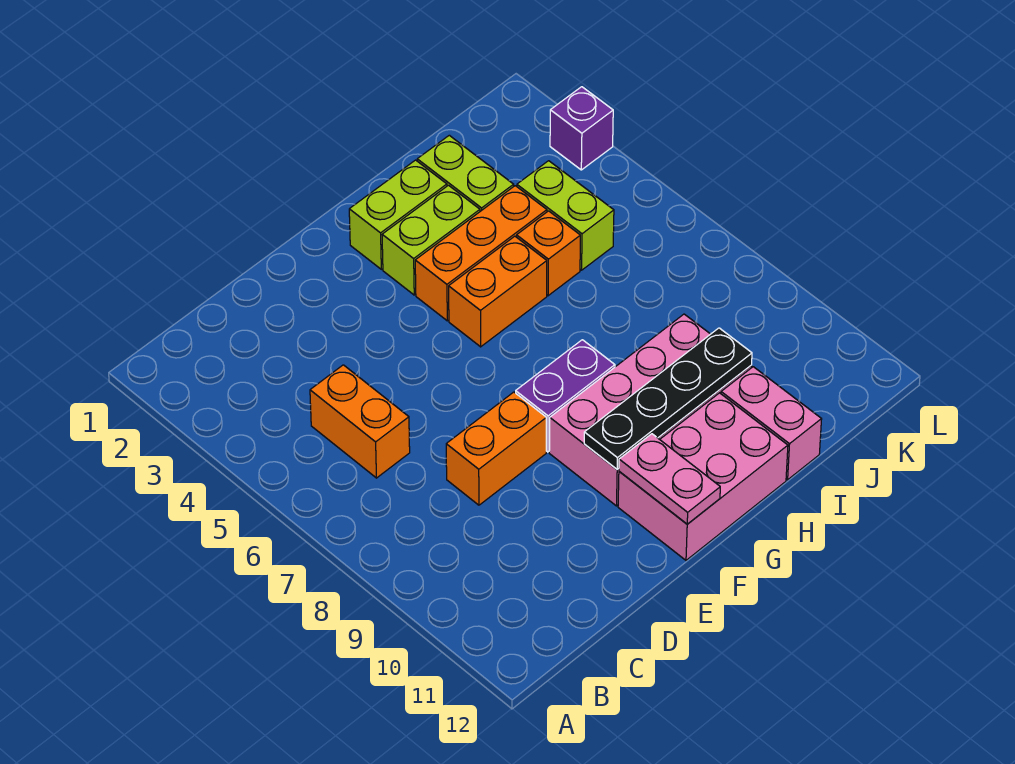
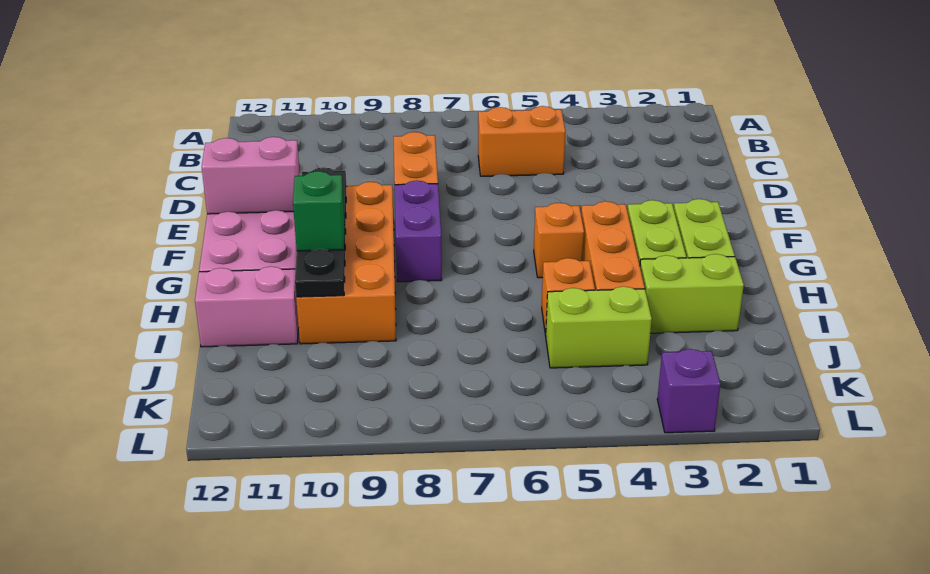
pink brick F9:I10 level 1 -> orange brick F9:I10 level 1
pink plate F11:F12 level 2 -> pink brick F11:F12 level 2
orange brick G5:H5 level 1 -> orange brick G5 level 1
none -> green brick H10 level 3

